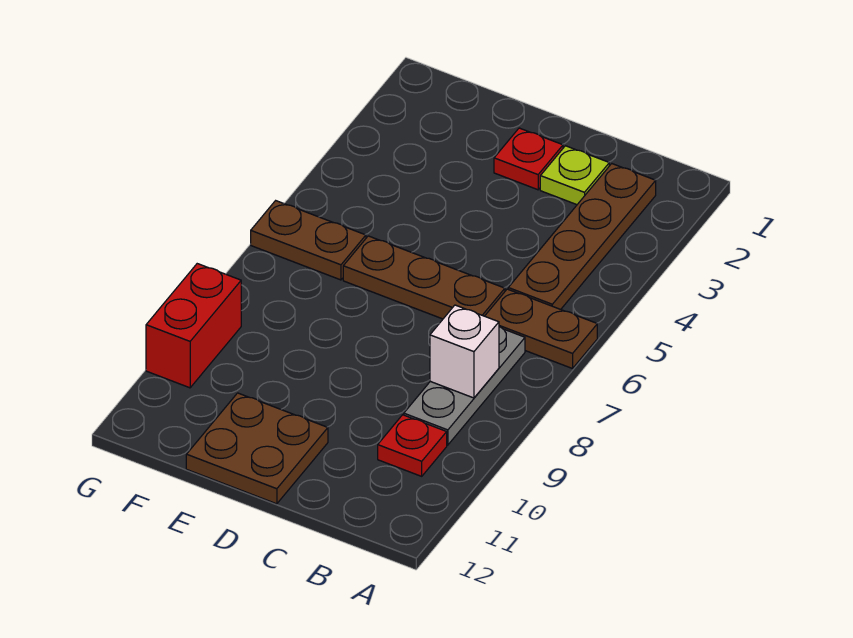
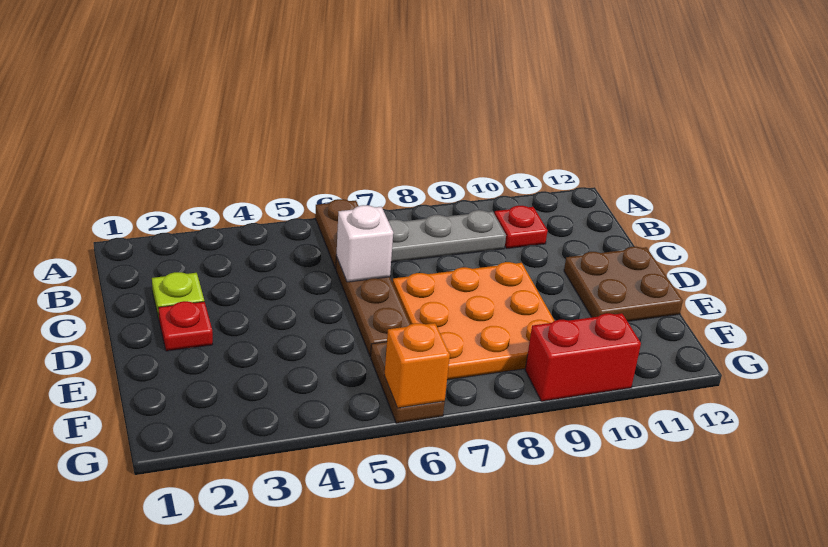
brown plate B2:B5 level 1 -> none
white brick B8 level 2 -> white brick C6 level 2
none -> orange plate D7:F9 level 1
none -> orange brick G6 level 2

